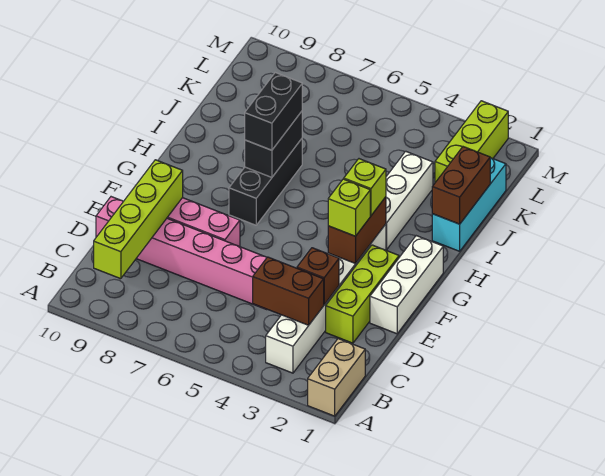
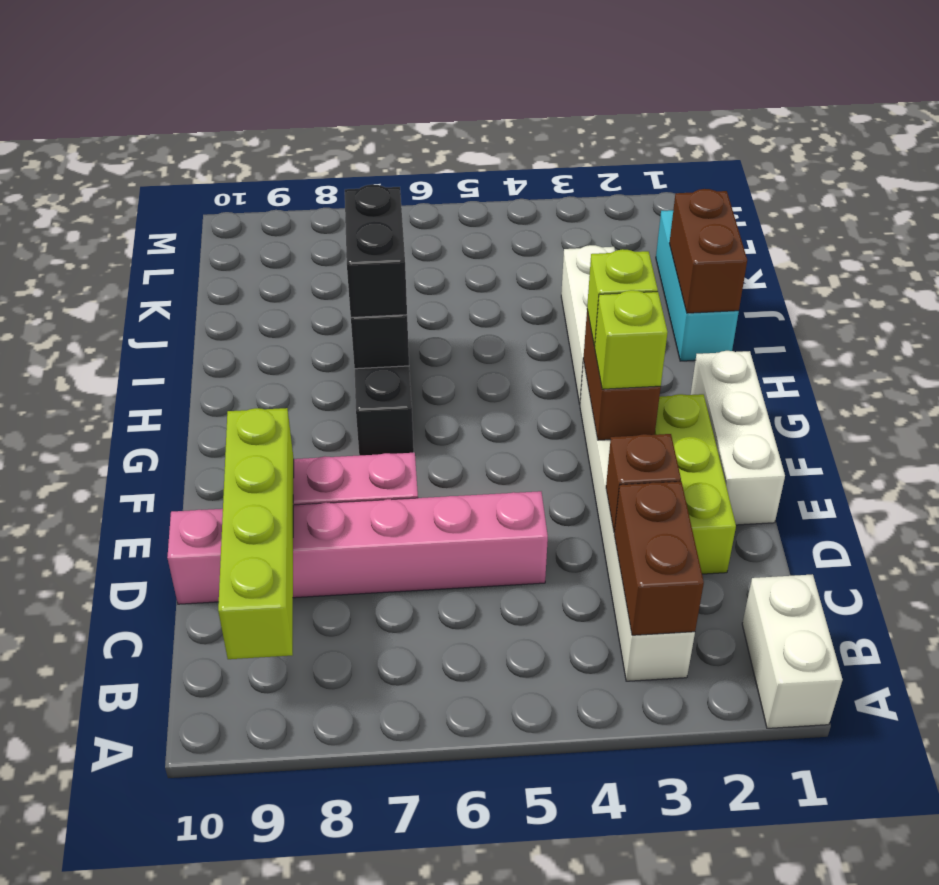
tan brick A1:B1 level 1 -> white brick A1:B1 level 1
brown brick C3:C4 level 2 -> brown brick B3:C3 level 2
lime brick K2:M2 level 1 -> none

